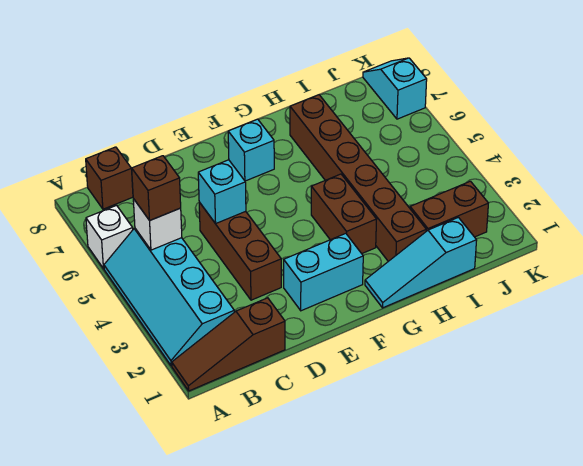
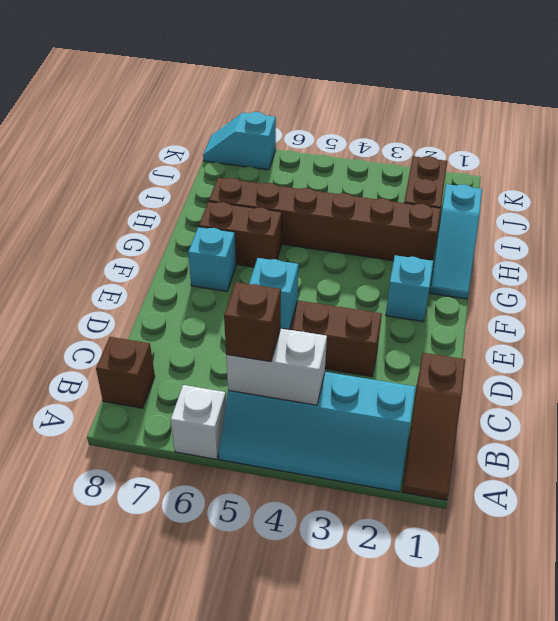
white brick B5 level 2 -> white brick B4:B5 level 2
cyan brick E2:F2 level 1 -> cyan brick F2 level 1
brown brick G3:G4 level 1 -> brown brick G6:G7 level 1

